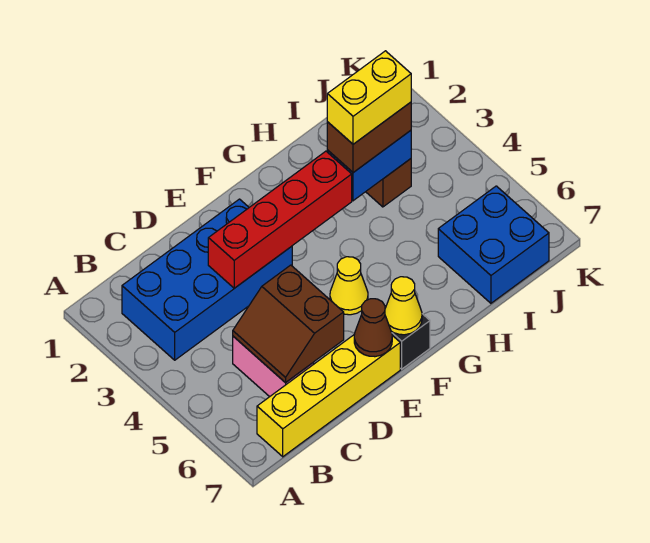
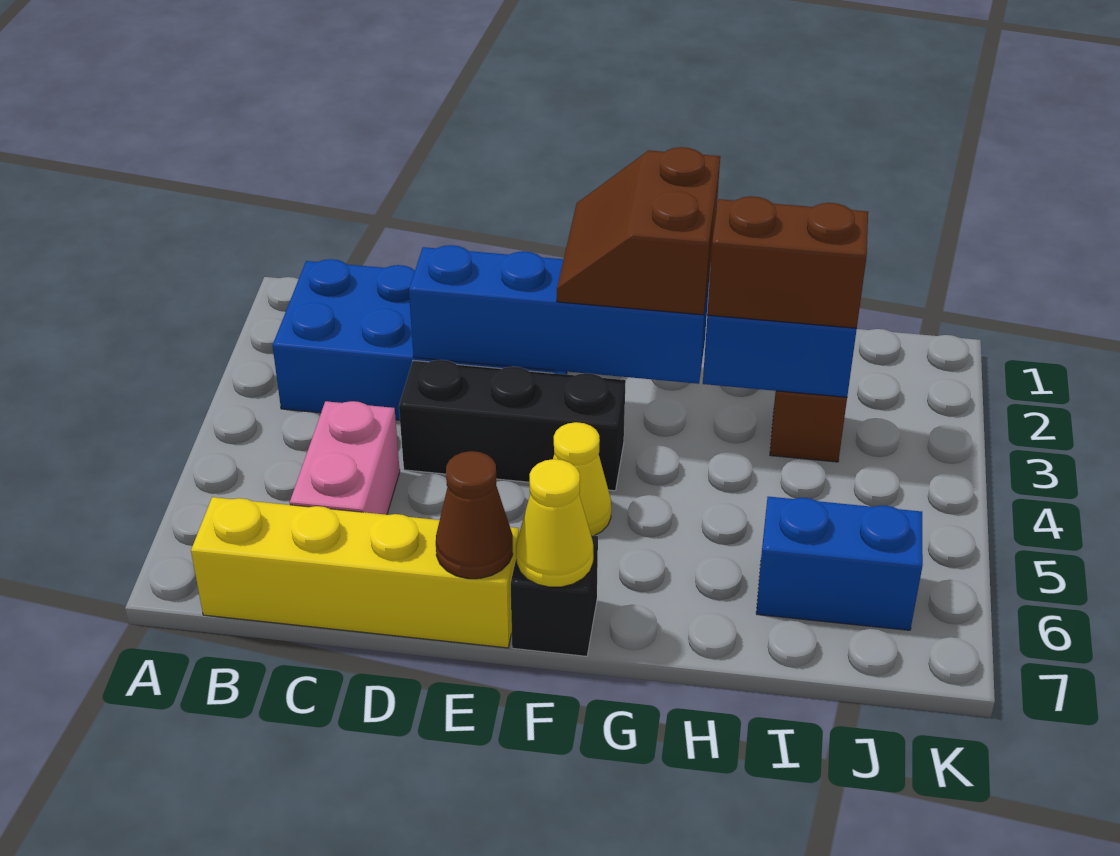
brown slope C5:D6 level 2 top D -> brown slope F2:G3 level 3 top G
red brick D3:G3 level 2 -> blue brick D3:G3 level 2
none -> black brick D4:F4 level 1
yellow brick H3:I3 level 4 -> none
blue brick I6:J7 level 1 -> blue brick I6:J6 level 1

